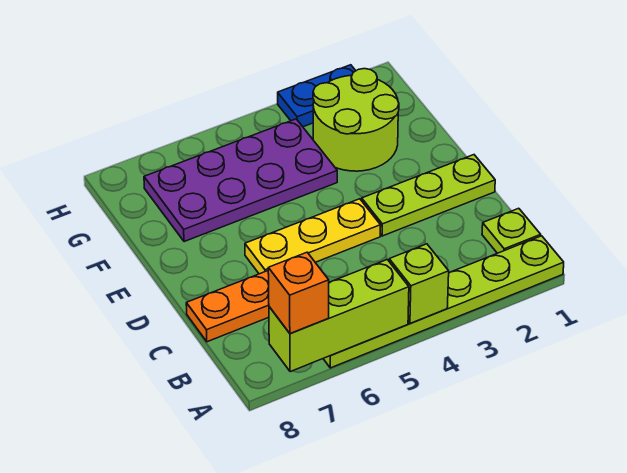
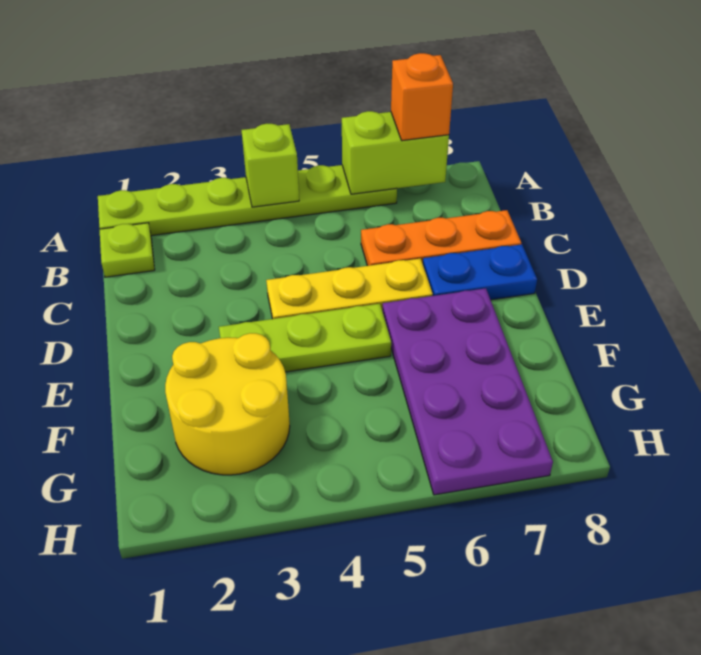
lime brick A5:A7 level 2 -> lime brick A6:A7 level 2
lime plate D1:D3 level 1 -> lime plate E3:E5 level 1
lime round brick F2:G3 level 1 -> yellow round brick F2:G3 level 1
purple plate F4:G7 level 1 -> purple plate E6:H7 level 1
blue plate H2:H3 level 1 -> blue plate D7:D8 level 1

